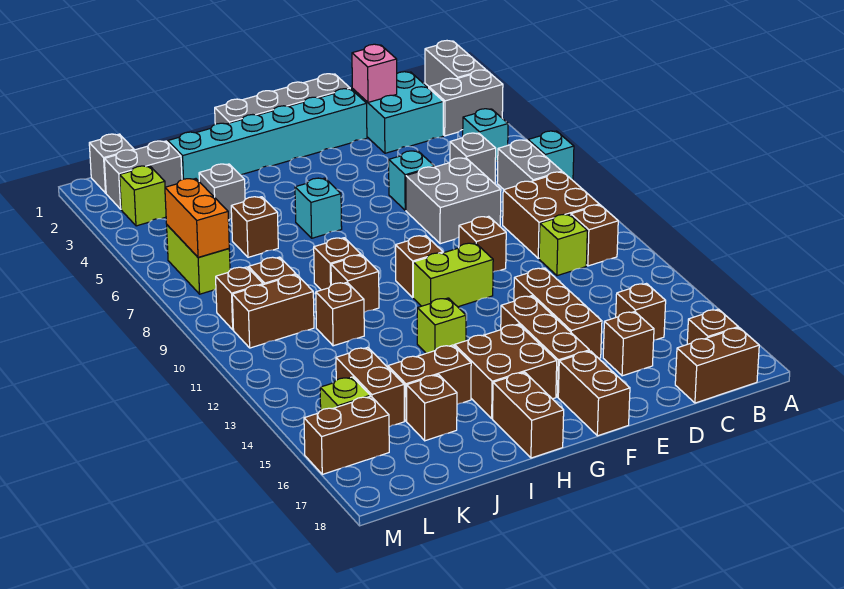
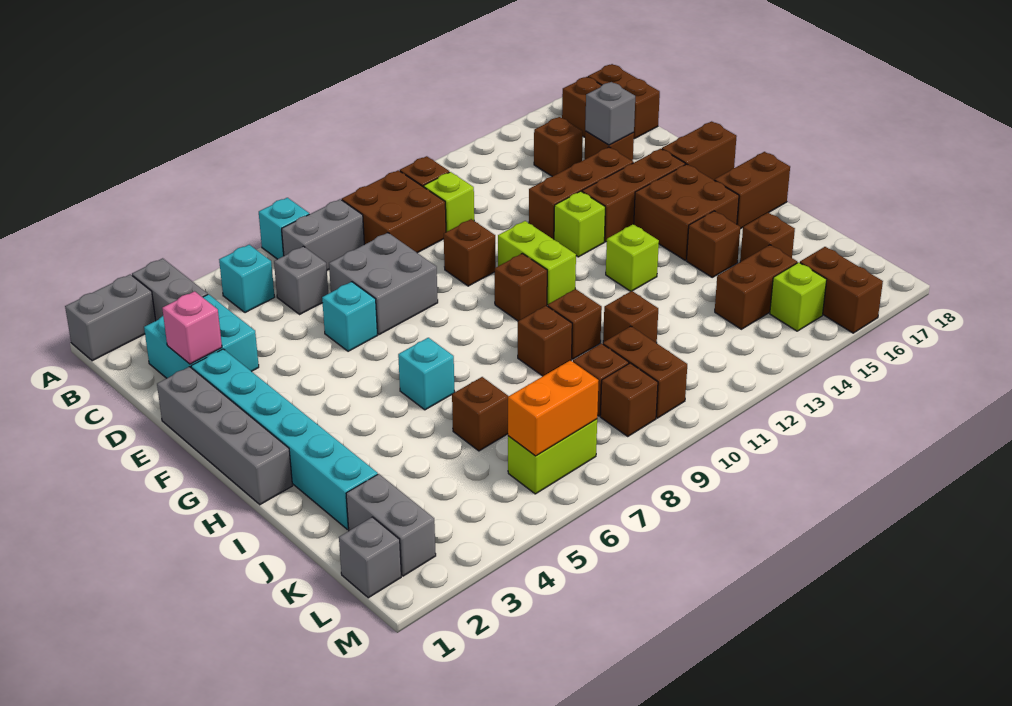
brown brick I15:J15 level 1 -> brown brick I15 level 1
grey brick J4 level 1 -> grey brick D16 level 2
lime brick L3 level 1 -> lime brick F13 level 1

